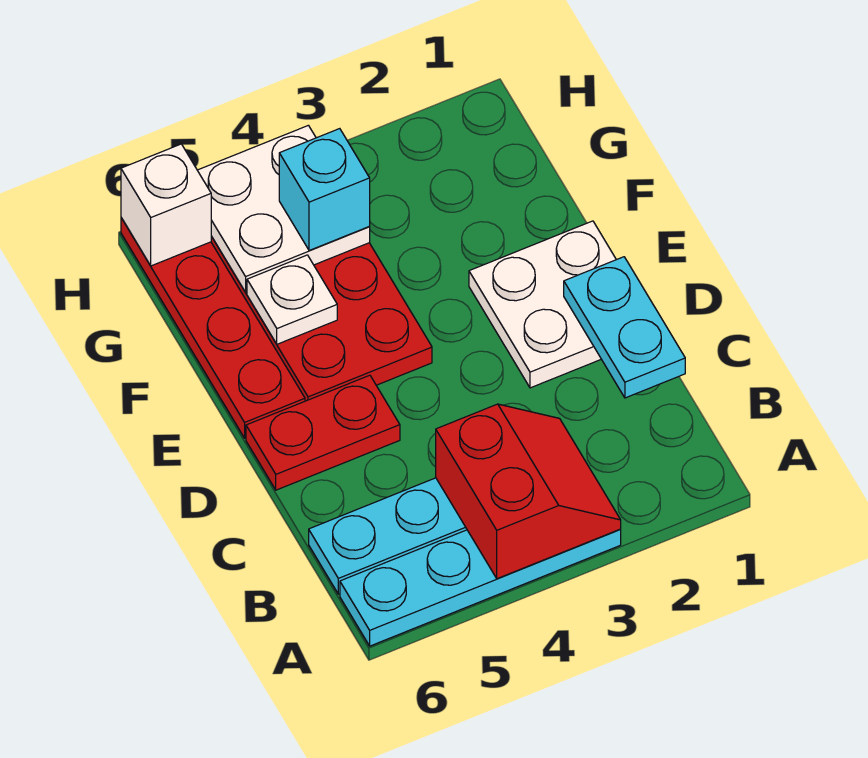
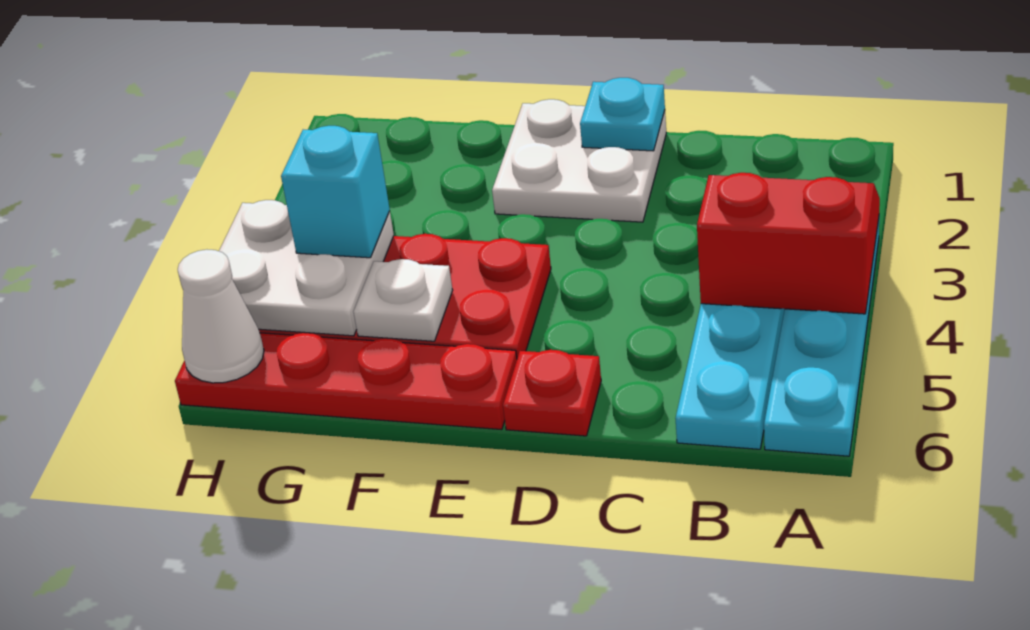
cyan plate C1:D1 level 2 -> cyan plate D1 level 2
red plate D5:D6 level 1 -> red plate D6 level 1
white brick H6 level 2 -> white cone H6 level 2

